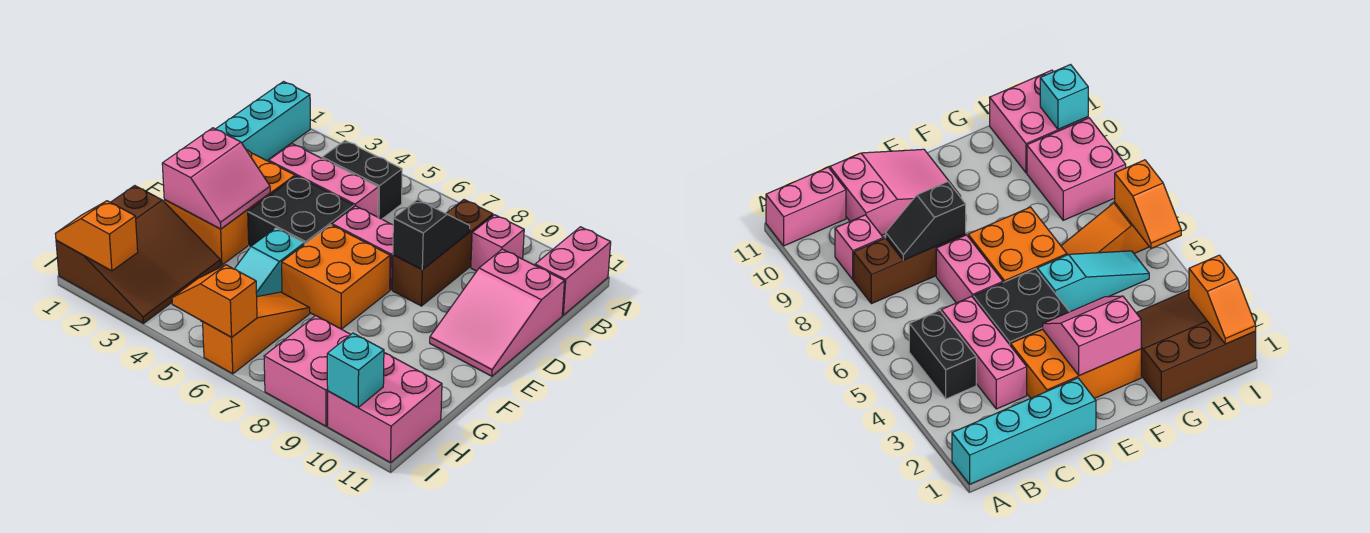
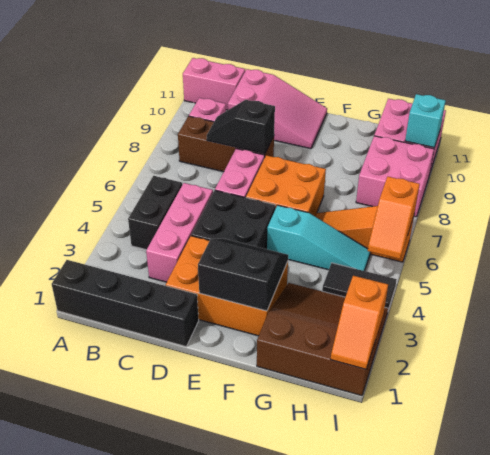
cyan brick A1:D1 level 1 -> black brick A1:D1 level 1
pink slope E2:F3 level 2 top 2 -> black slope E2:F3 level 2 top 2
none -> black tile H4:I4 level 1

